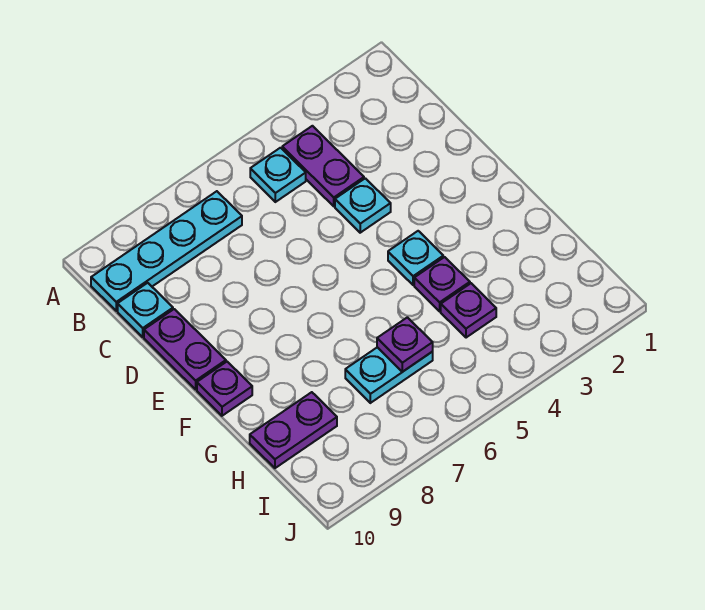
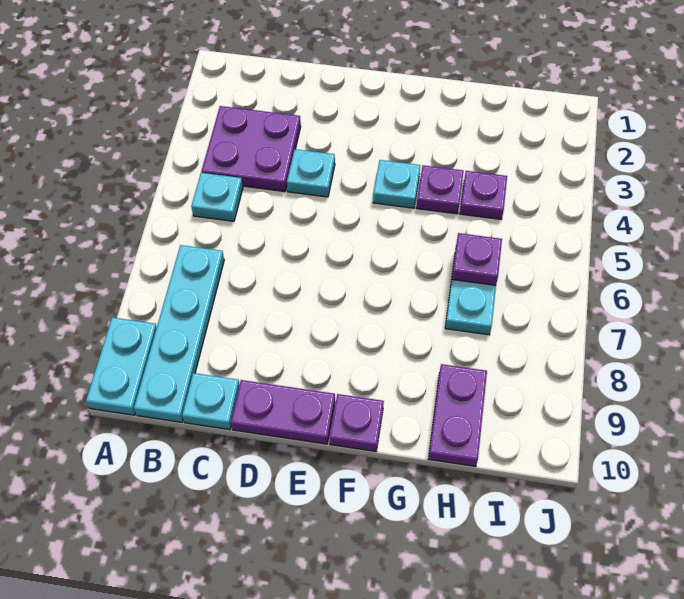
none -> cyan plate A9:A10 level 1
purple plate B4:C4 level 1 -> purple plate B3:C4 level 1

